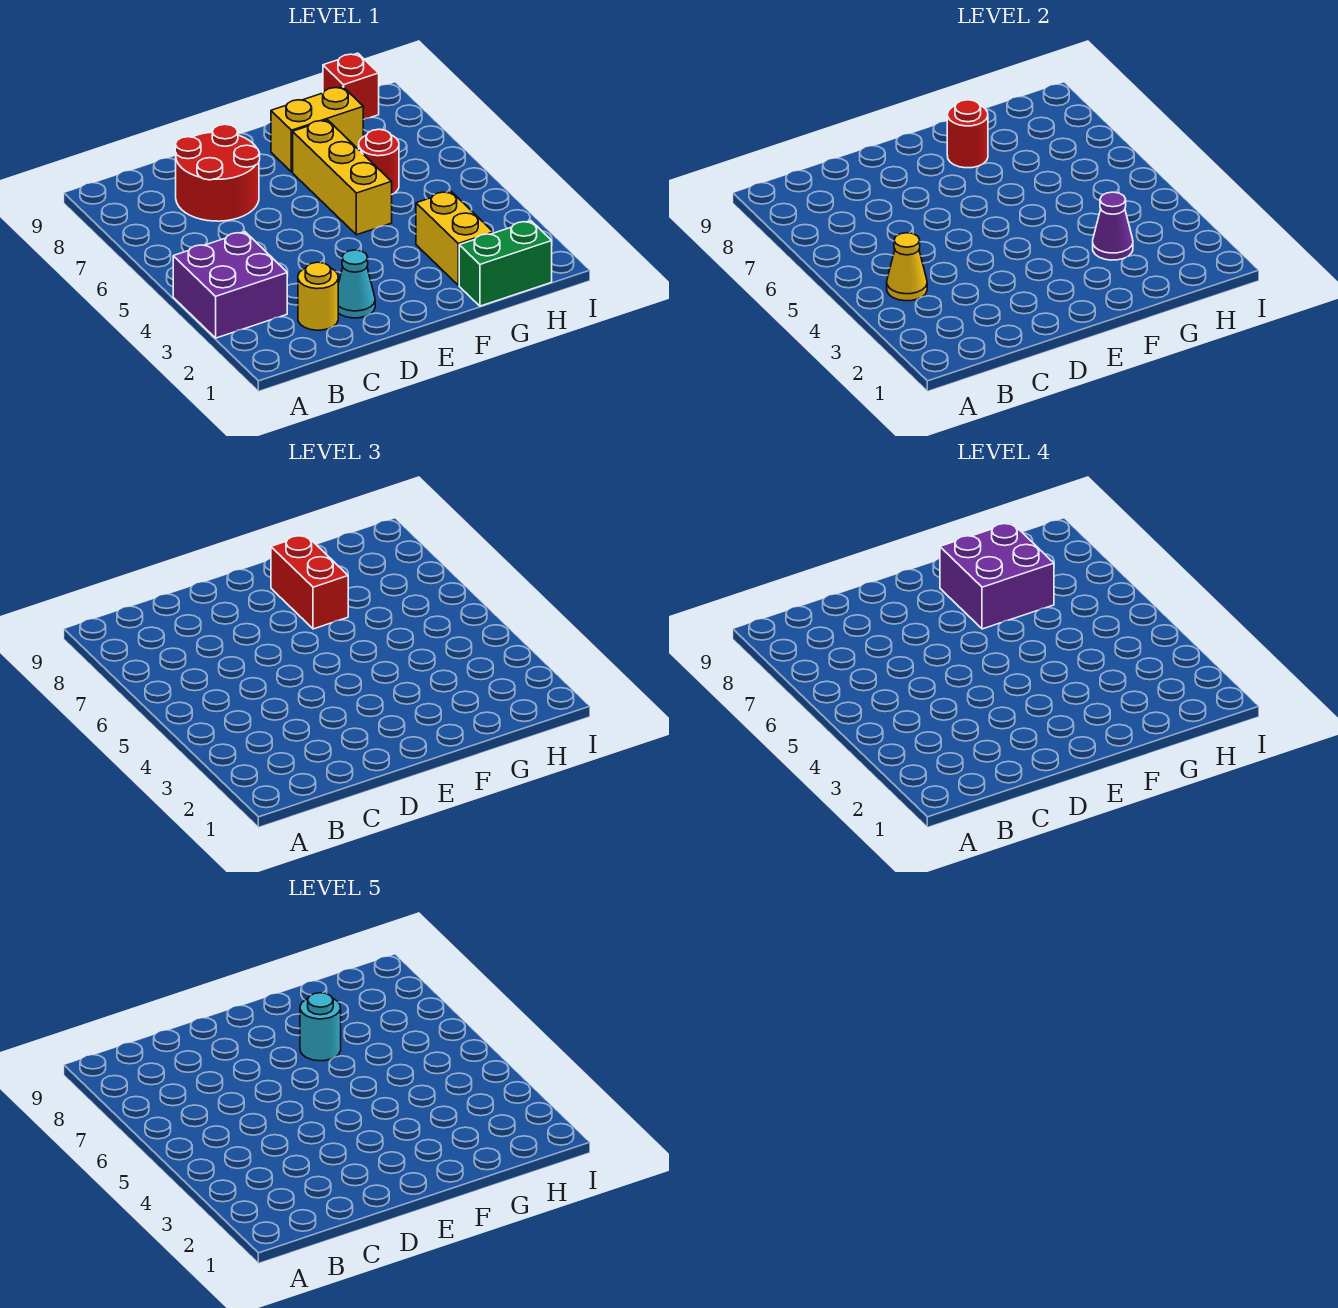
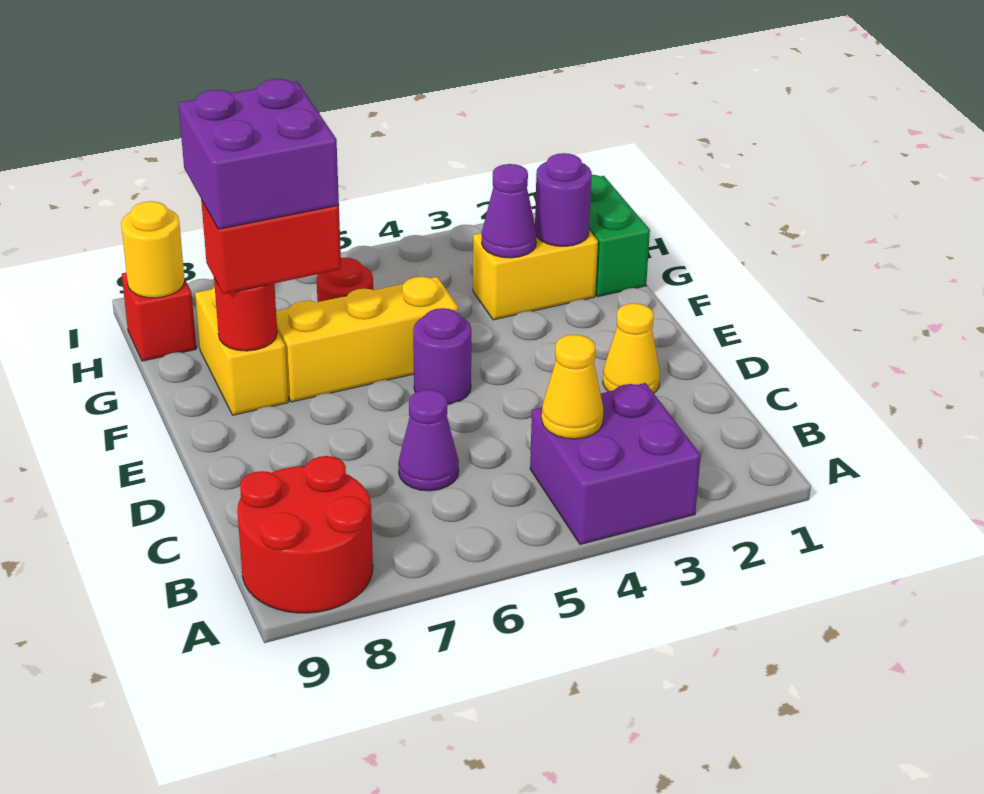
yellow round brick C2 level 1 -> yellow round brick H9 level 2
none -> purple cone C6 level 1
red round brick C7:D8 level 1 -> red round brick A8:B9 level 1
cyan cone D2 level 1 -> yellow cone D2 level 1
none -> purple round brick E5 level 1
cyan round brick F7 level 5 -> none
none -> purple round brick G2 level 2

